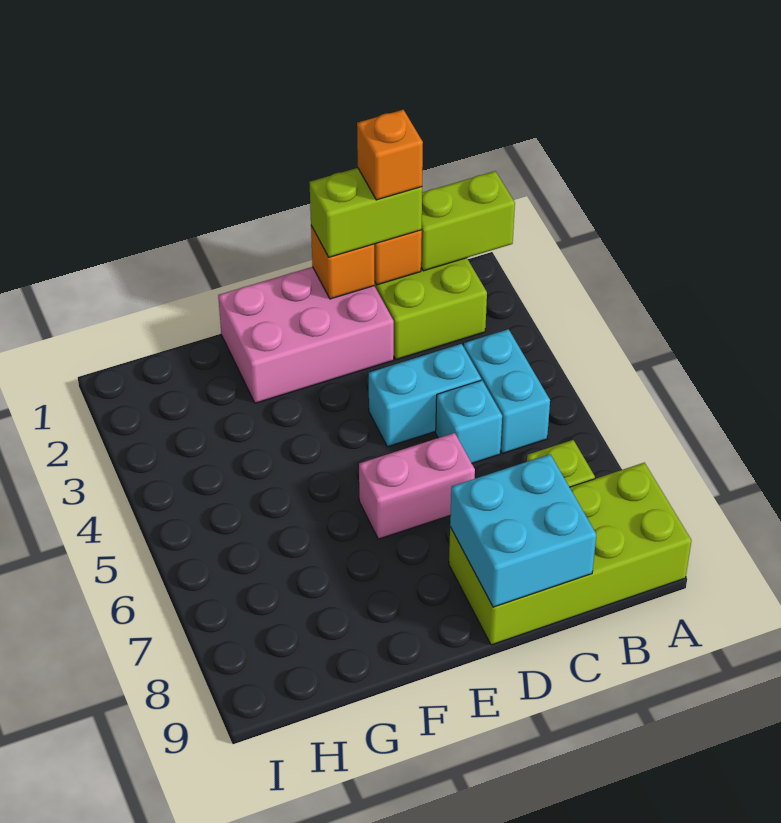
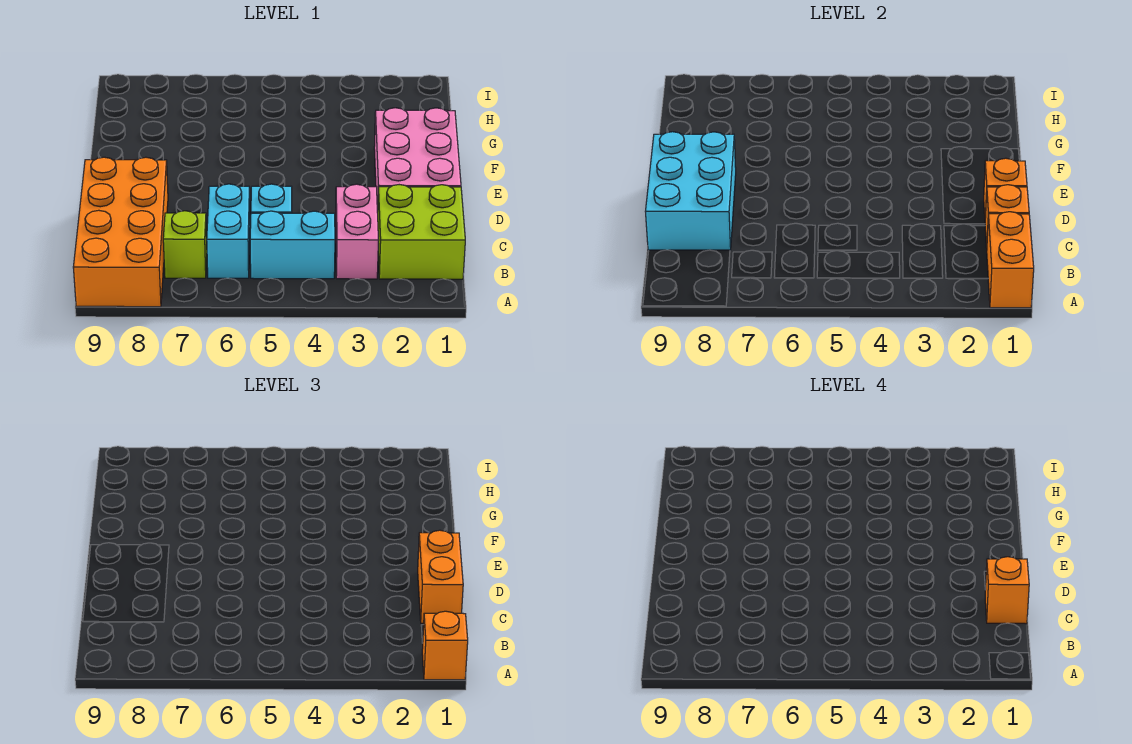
lime brick A1:B1 level 2 -> orange brick A1:B1 level 2
none -> orange brick A1 level 3
lime brick A8:D9 level 1 -> orange brick A8:D9 level 1
lime brick C1:D1 level 3 -> orange brick C1:D1 level 3
cyan brick C4:D4 level 1 -> cyan brick B6:C6 level 1
cyan brick C8:D9 level 2 -> cyan brick C8:E9 level 2
pink brick D6:E6 level 1 -> pink brick B3:C3 level 1

